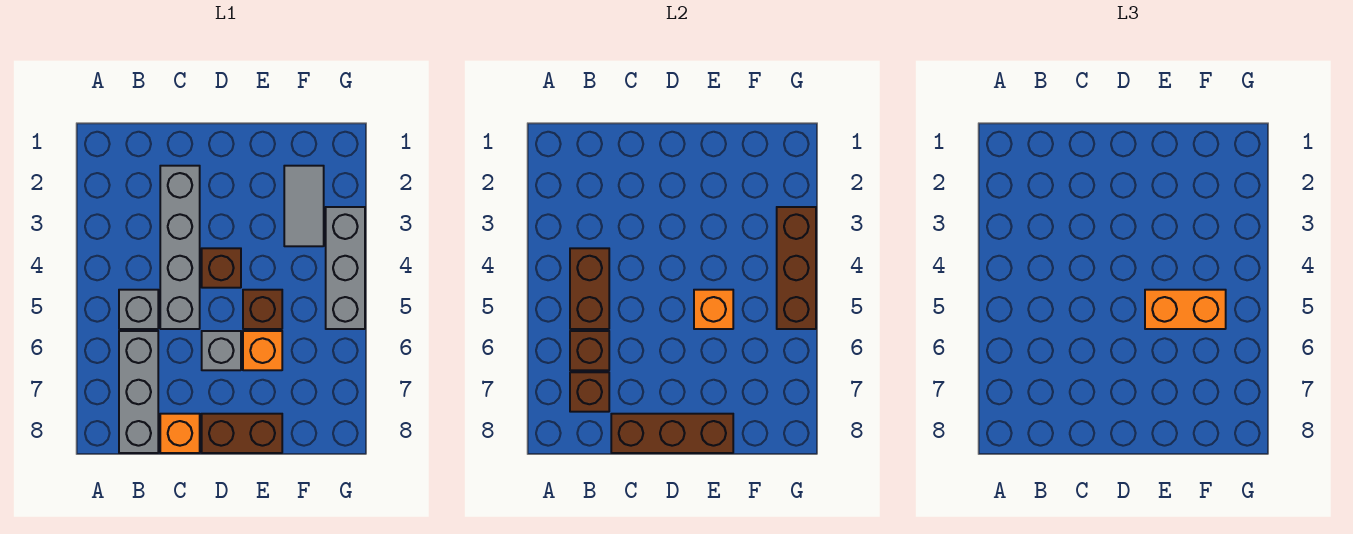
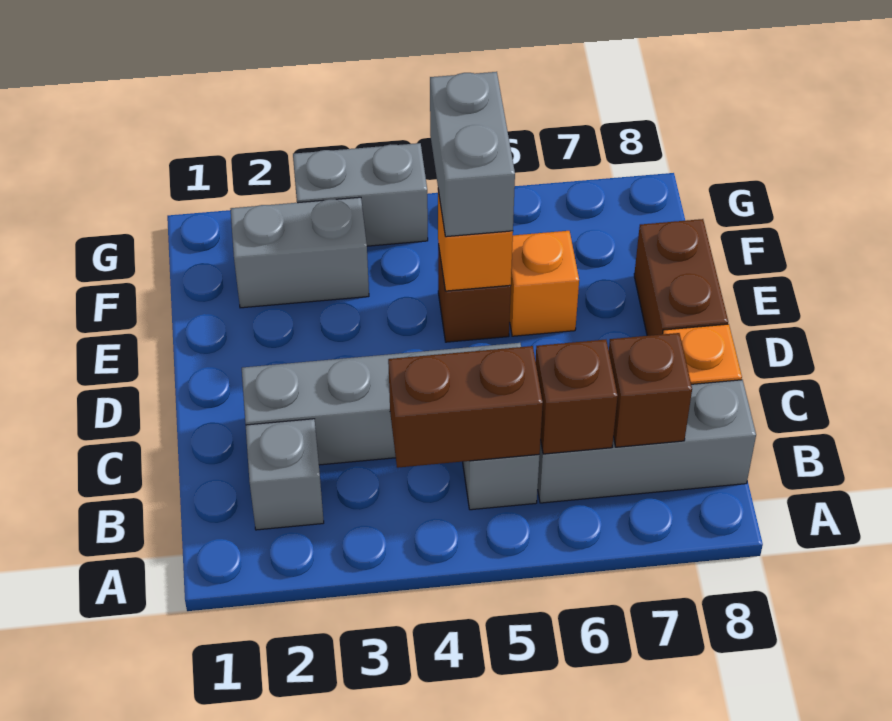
brown brick C8:E8 level 2 -> none
brown brick D4 level 1 -> none
grey brick D6 level 1 -> grey brick B2 level 1
orange brick E5:F5 level 3 -> grey brick E5:F5 level 3
grey tile F2:F3 level 1 -> grey brick F2:F3 level 1
grey brick G3:G5 level 1 -> grey brick G3:G4 level 1
brown brick G3:G5 level 2 -> none

